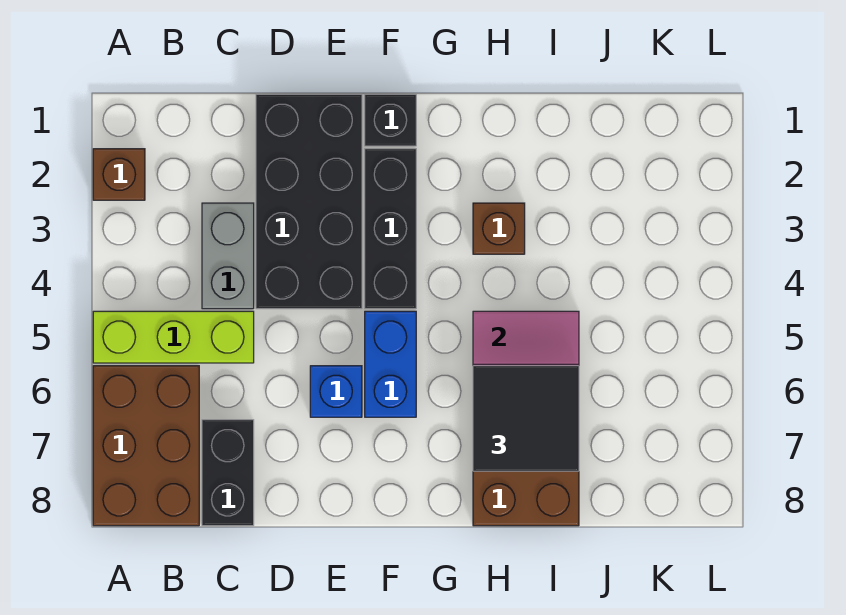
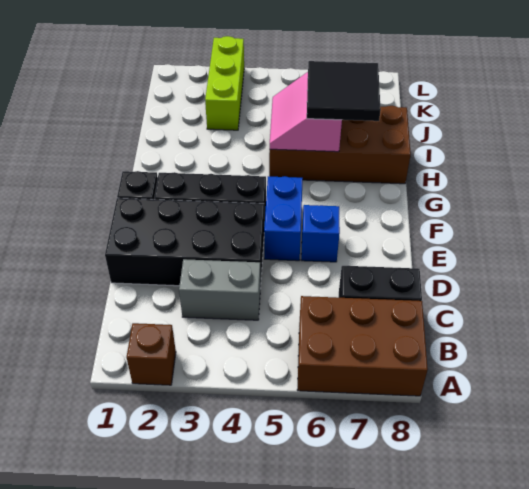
lime brick A5:C5 level 1 -> lime brick J3:L3 level 1
blue brick F5:F6 level 1 -> blue brick E5:F5 level 1
brown brick H3 level 1 -> none

